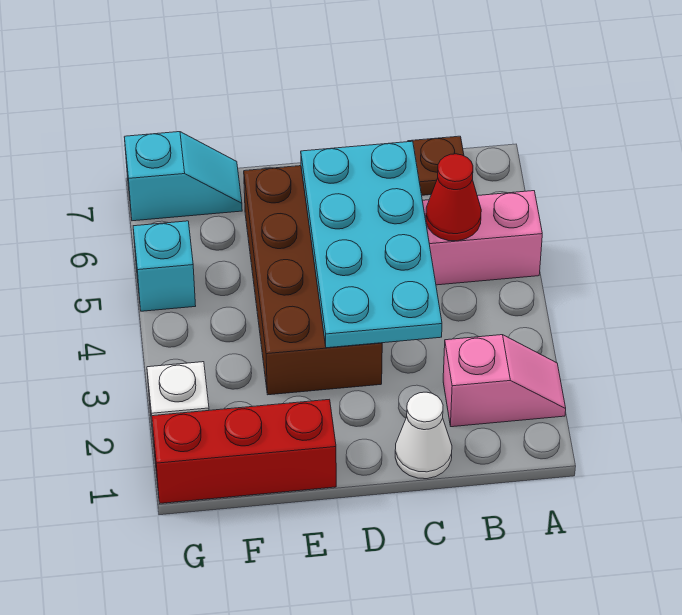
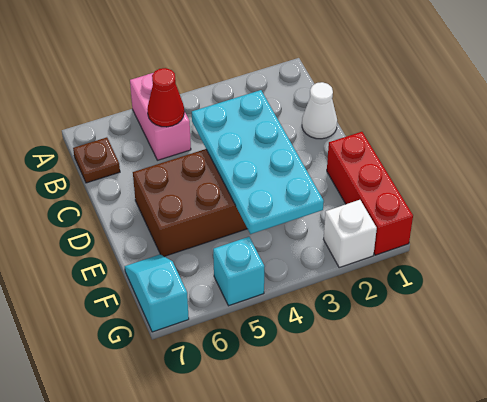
pink slope A2:B2 level 1 top B -> none
cyan plate C3:D6 level 2 -> cyan plate C3:F4 level 2

